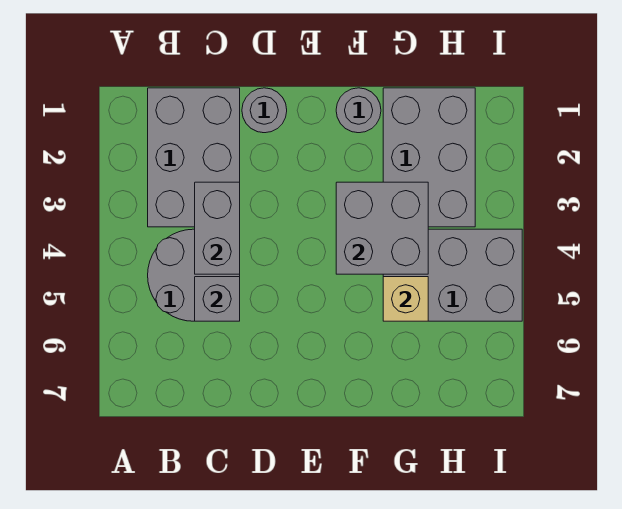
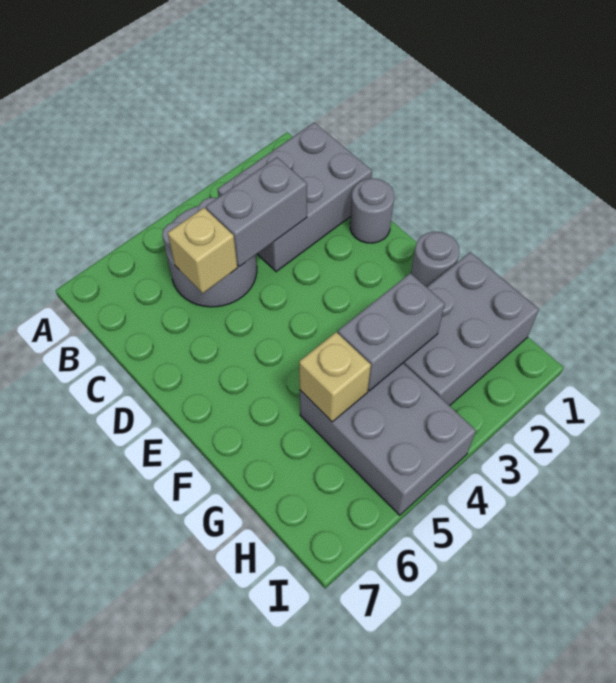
grey brick C5 level 2 -> tan brick C5 level 2
grey brick F3:G4 level 2 -> grey brick G3:G4 level 2

